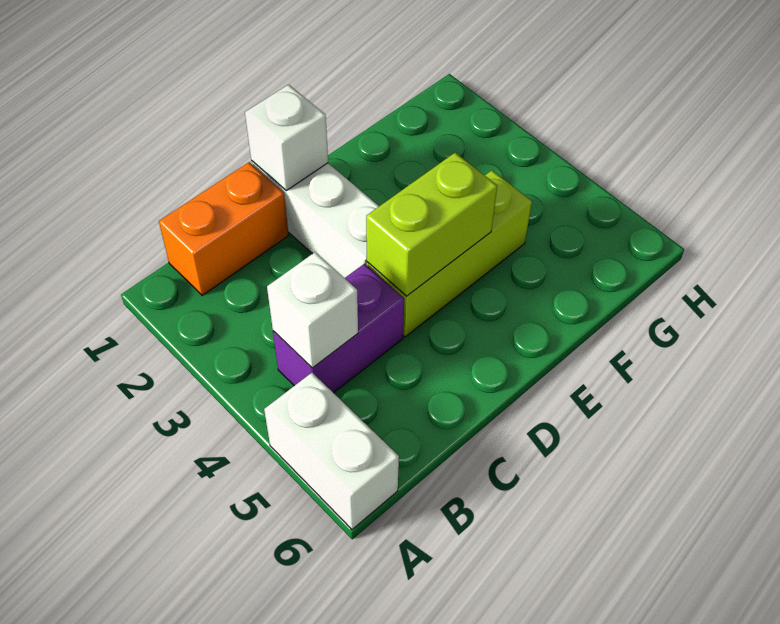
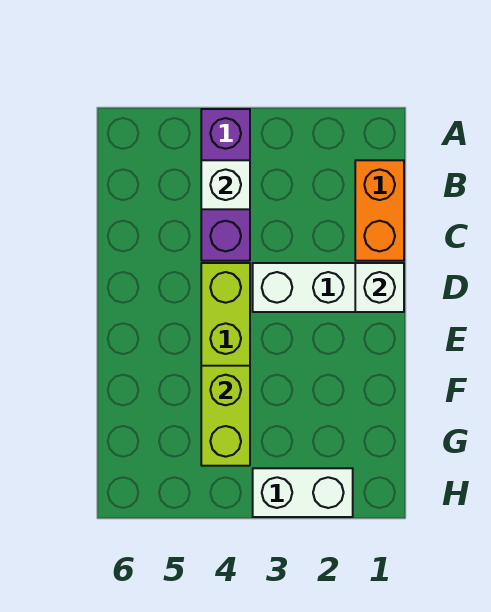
white brick A5:A6 level 1 -> white brick H2:H3 level 1
purple brick B4:C4 level 1 -> purple brick A4:C4 level 1
lime brick D4:E4 level 2 -> lime brick F4:G4 level 2

